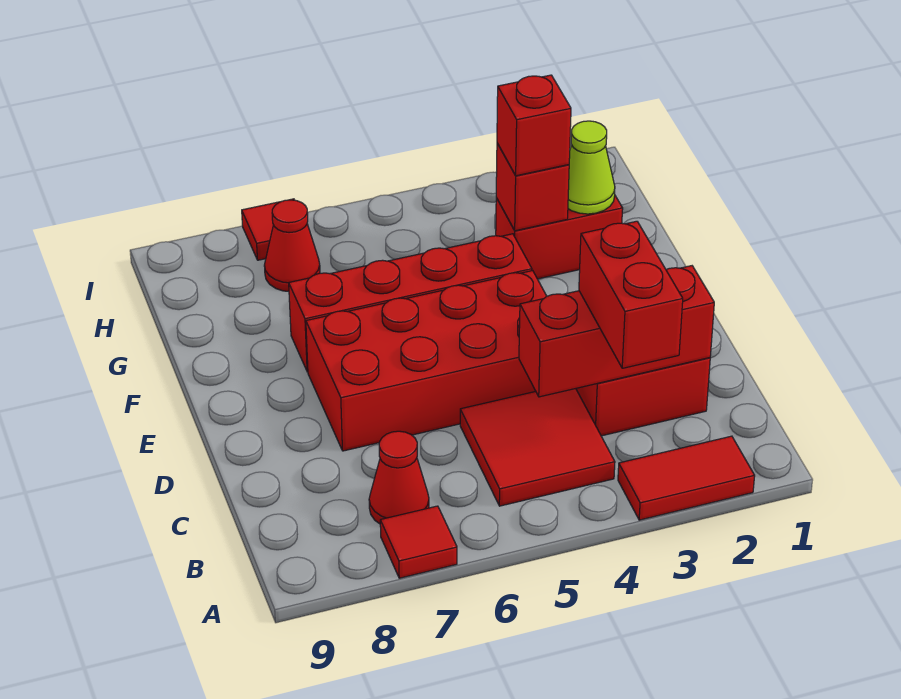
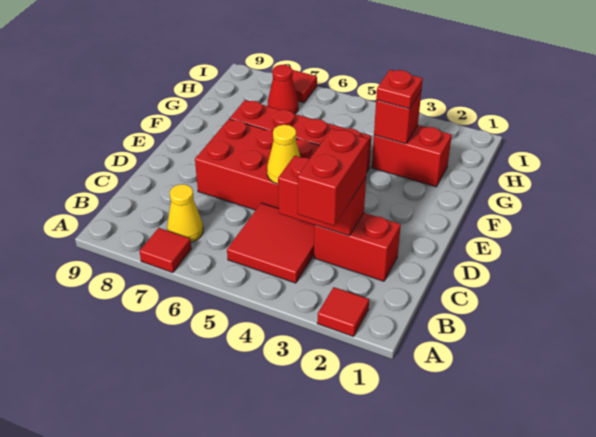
red tile A2:A3 level 1 -> red tile A2 level 1
red cone B7 level 1 -> yellow cone B7 level 1
red brick C2:C4 level 2 -> red brick C3:C4 level 2
none -> yellow cone D5 level 2
lime cone G2 level 2 -> none
red brick G3 level 3 -> red plate G3 level 3

